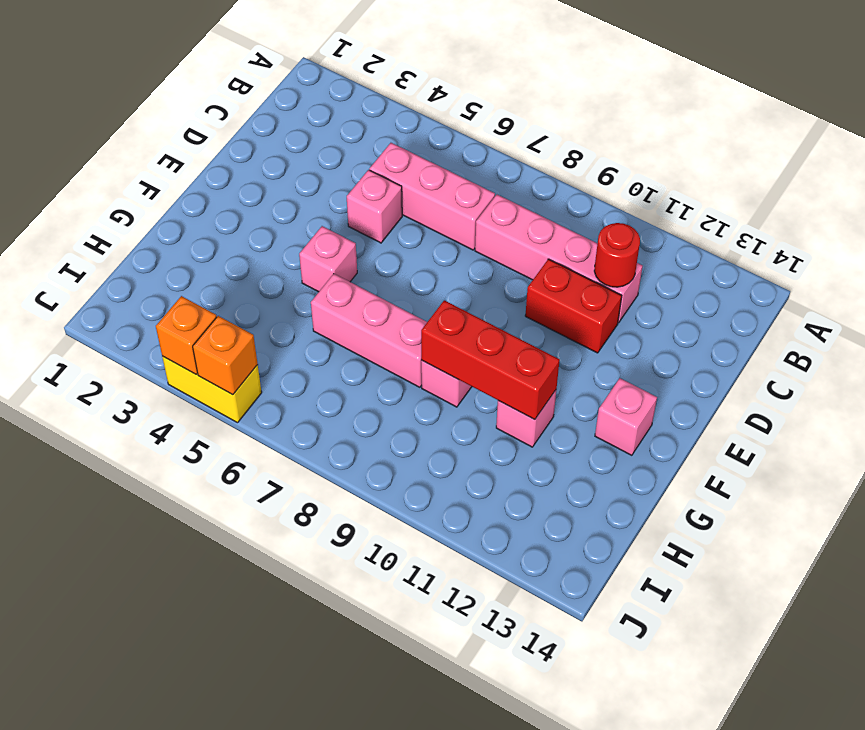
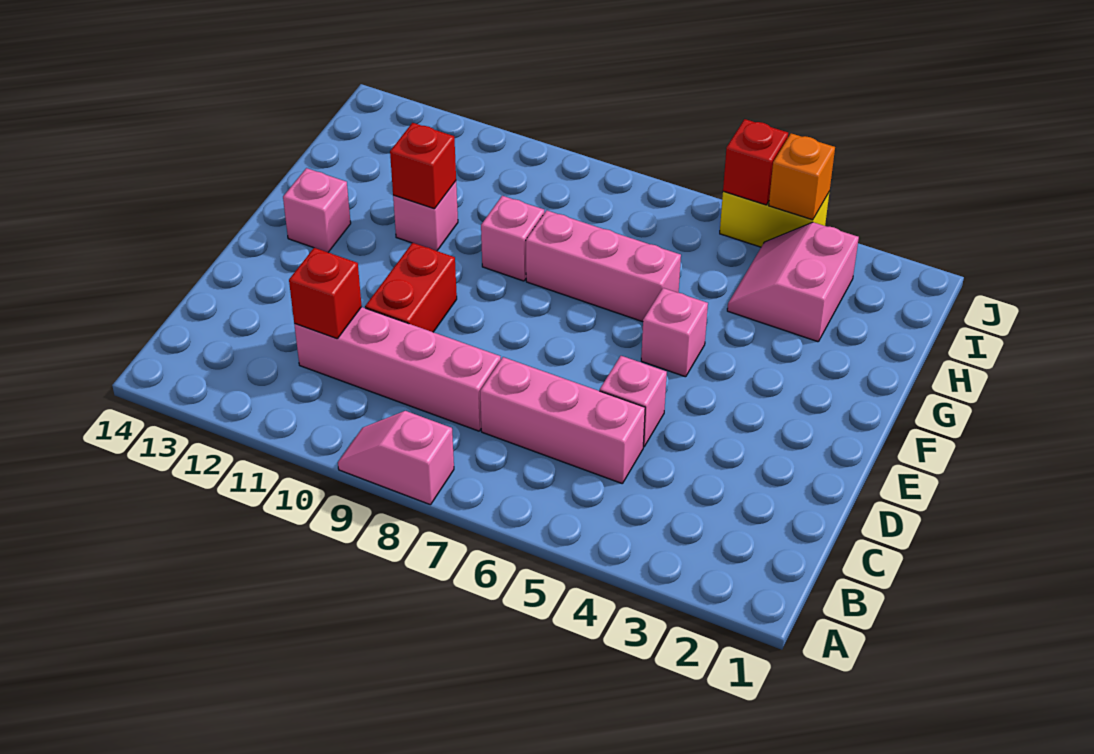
none -> pink slope A8:A9 level 1 top 8
red round brick C11 level 2 -> red brick C11 level 2
red brick D10:D11 level 1 -> red brick D10:E10 level 1
red brick G9:G11 level 2 -> red brick G11 level 2
none -> pink slope H3:I4 level 1 top 3
orange brick J5 level 2 -> red brick J5 level 2

